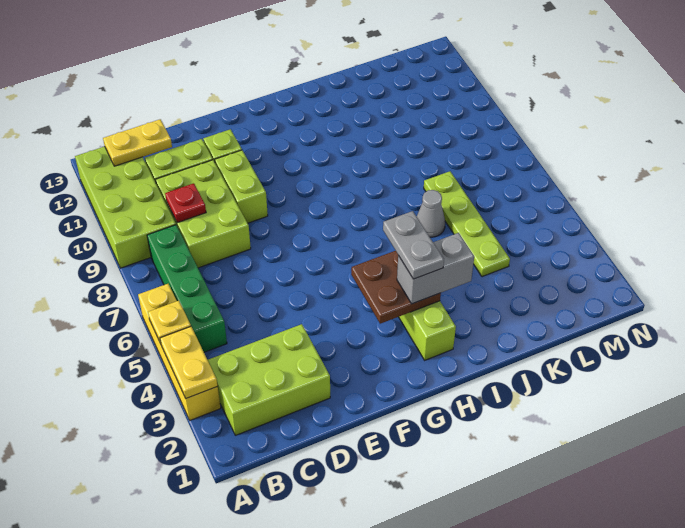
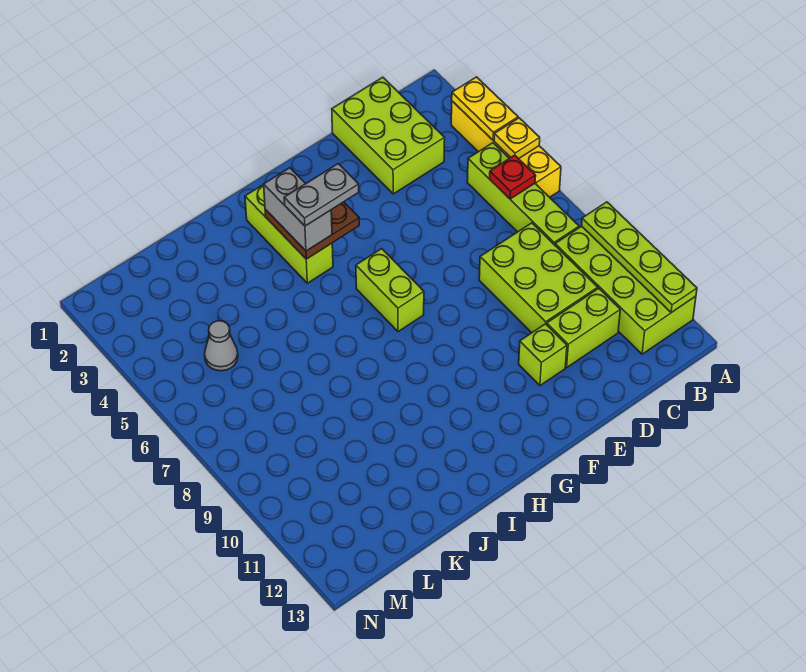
lime brick B2:D3 level 1 -> lime brick C1:D3 level 1
green brick B5:B8 level 1 -> lime brick B5:B8 level 1
yellow plate B12:C12 level 2 -> none
red plate C9 level 2 -> red plate B6 level 2
lime brick E9:E10 level 1 -> lime brick G6:G7 level 1
grey brick H3:I3 level 3 -> grey brick H3:H4 level 3
grey plate H3:H4 level 4 -> grey plate G4:H4 level 4
grey cone J6 level 1 -> grey cone L5 level 1
lime plate K4:K7 level 1 -> lime plate A9:A12 level 2

